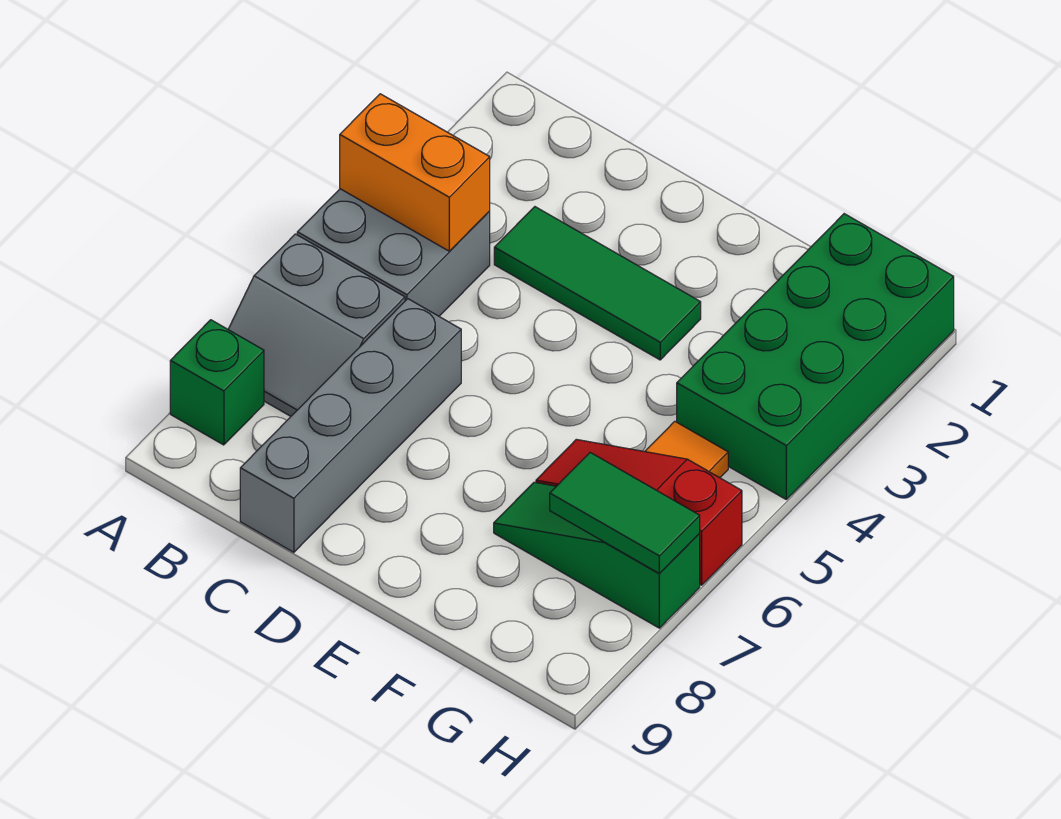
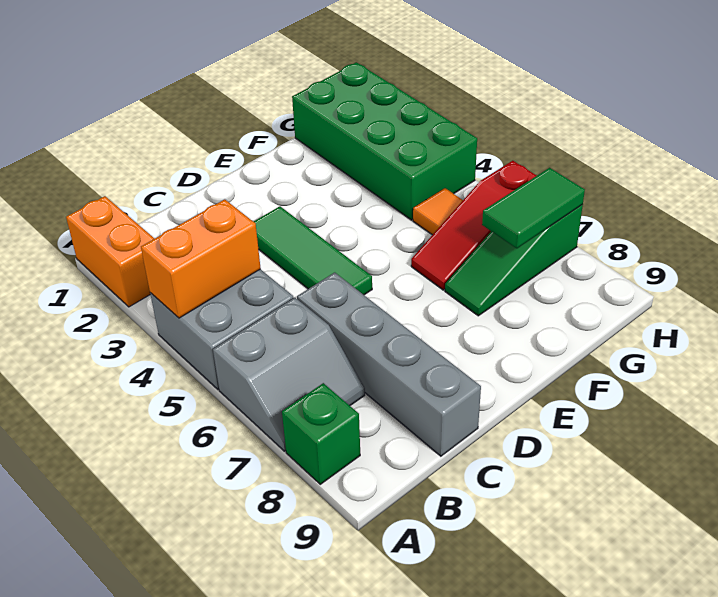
none -> orange brick A1:A2 level 1
green tile C3:E3 level 1 -> green tile D3:D5 level 1

